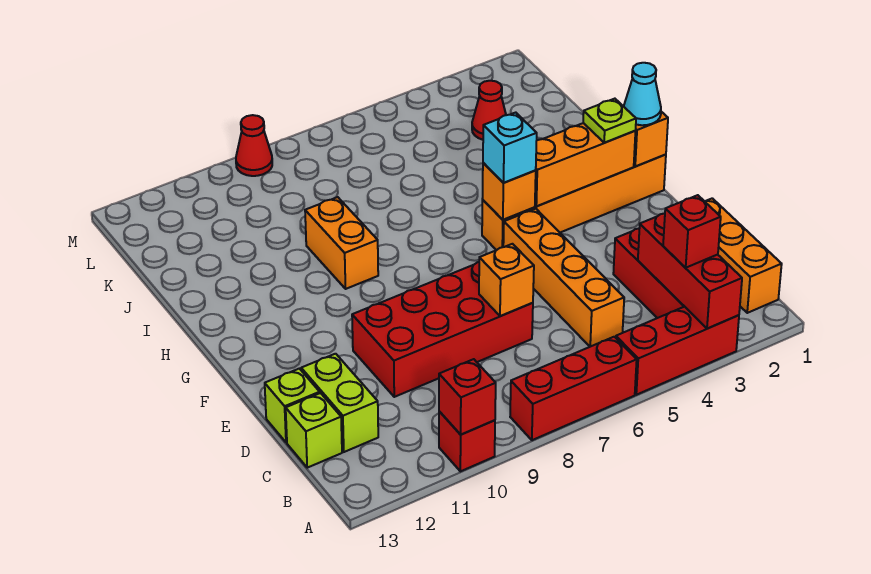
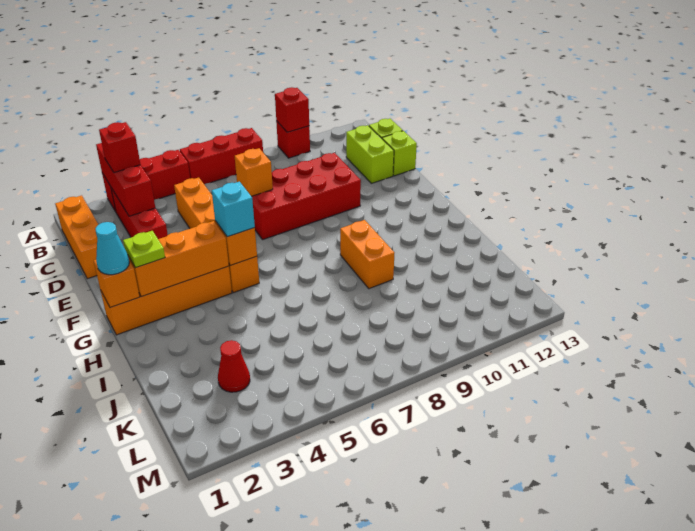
red cone M9 level 1 -> none

